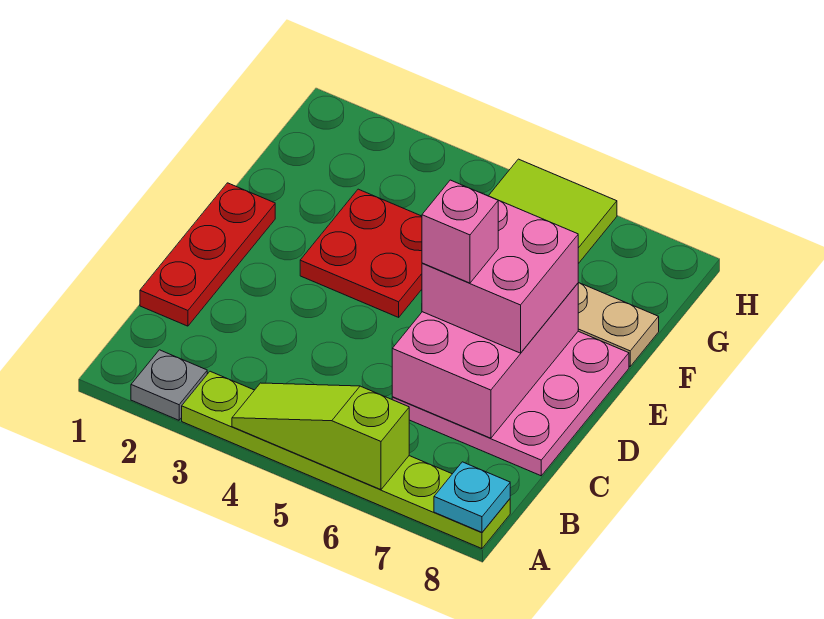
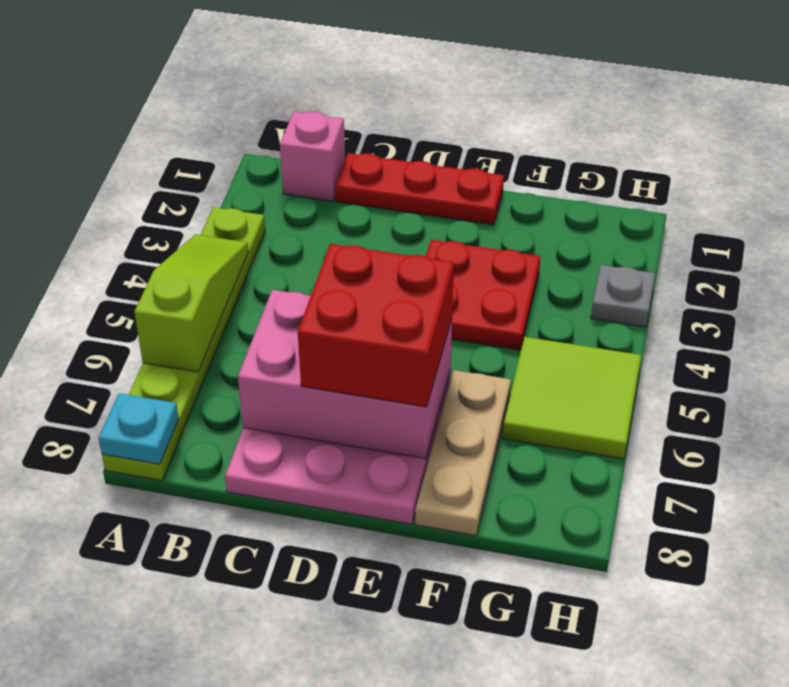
grey plate A2 level 1 -> grey plate H3 level 1
pink brick D6:E7 level 3 -> red brick D6:E7 level 3
pink brick D6 level 4 -> pink brick B1 level 1

